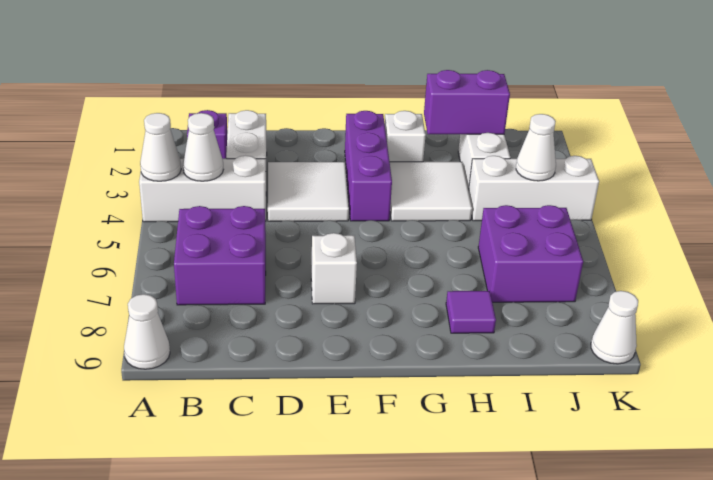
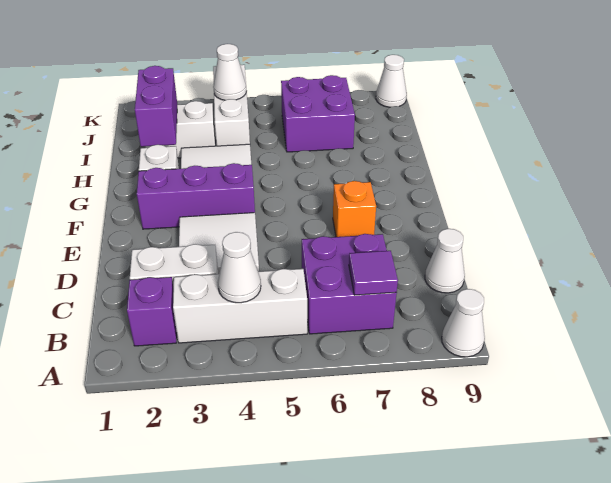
white brick A4:C4 level 1 -> white brick B3:B5 level 1
white cone A4 level 2 -> white cone C9 level 1
white brick E7 level 1 -> orange brick E7 level 1
purple tile H8 level 1 -> purple tile B7 level 2

